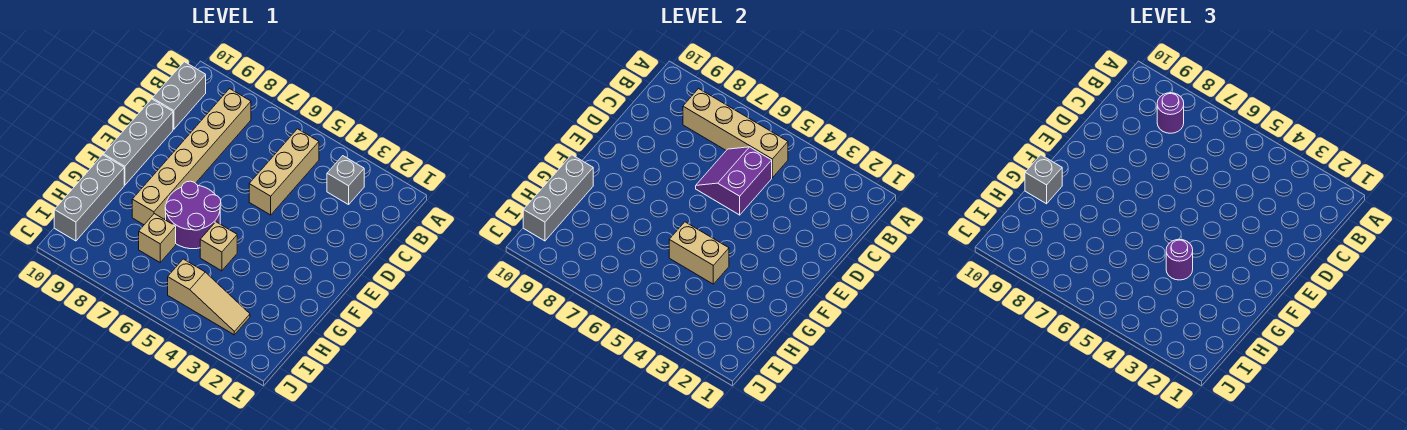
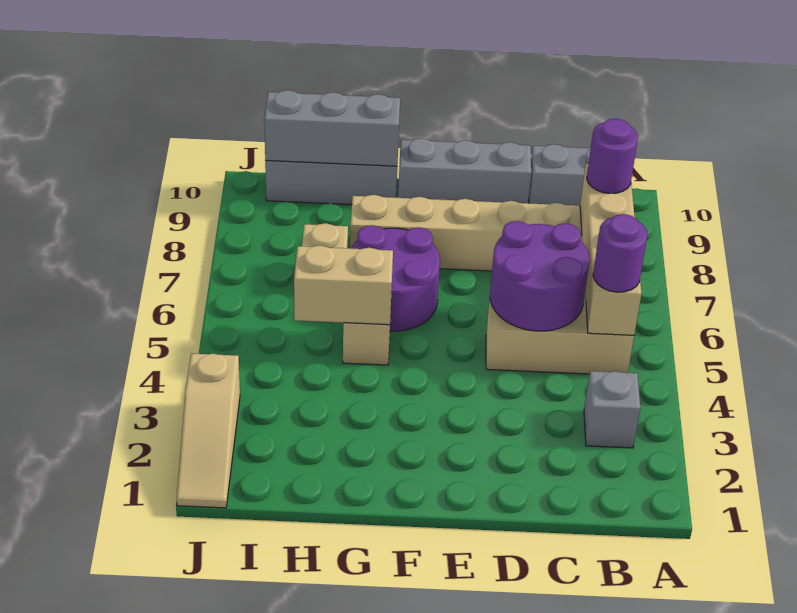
purple slope C5:D6 level 2 top 5 -> purple round brick C5:D6 level 2
tan brick G4:G5 level 2 -> tan brick G5:H5 level 2
purple round brick G4 level 3 -> purple round brick B5 level 3
grey brick G10 level 3 -> none
tan slope I3:I5 level 1 top 5 -> tan slope J1:J3 level 1 top 3

